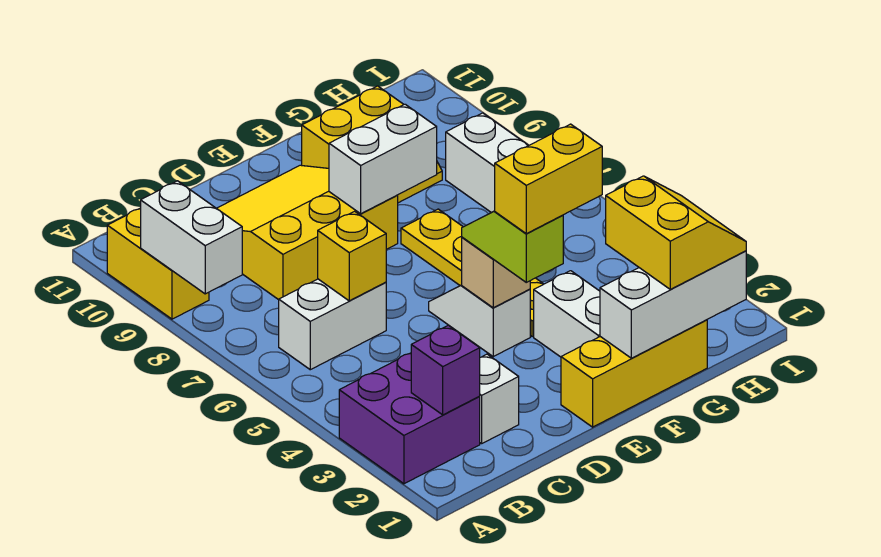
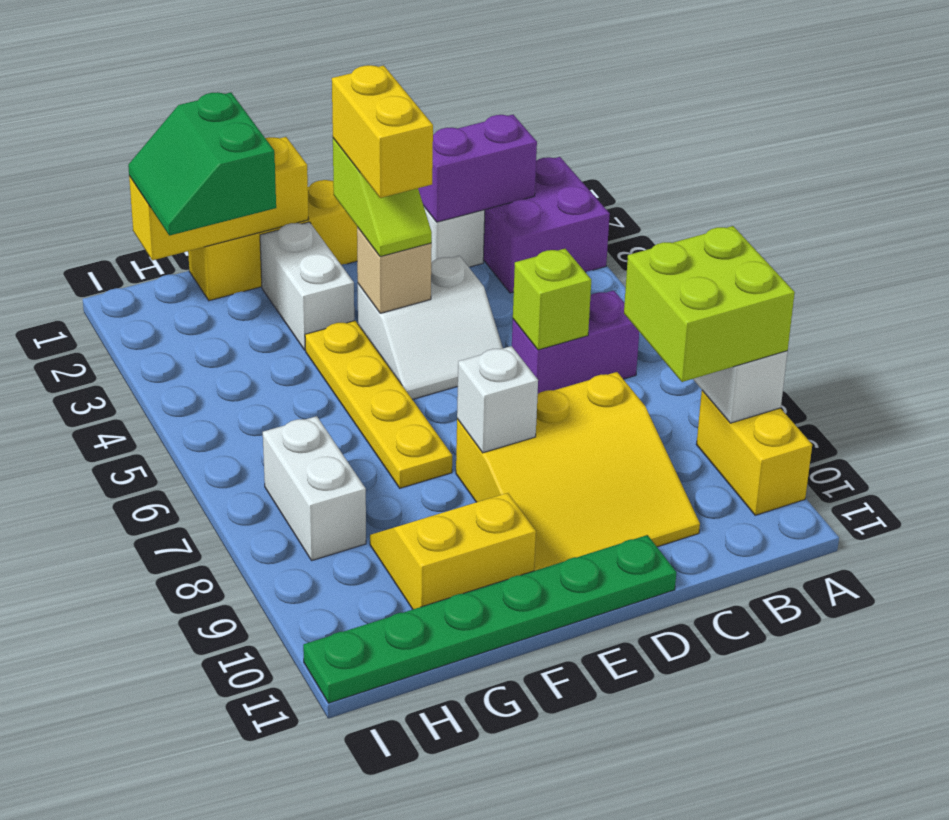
none -> lime brick A8:B9 level 3
purple brick B2 level 2 -> purple brick B2:C2 level 2
white brick B6:C6 level 1 -> purple brick B6:C6 level 1
yellow brick C6 level 2 -> lime brick C6 level 2
none -> green plate D11:I11 level 1
yellow brick E3:F3 level 4 -> yellow brick E3:E4 level 4
white slope E4:E5 level 1 top 4 -> white slope D4:E5 level 1 top 4
white brick E8:F8 level 2 -> white brick E8 level 2
white brick F1:H1 level 2 -> yellow brick F1:H1 level 2
yellow slope G1:H2 level 3 top G -> green slope G1:H2 level 3 top G

